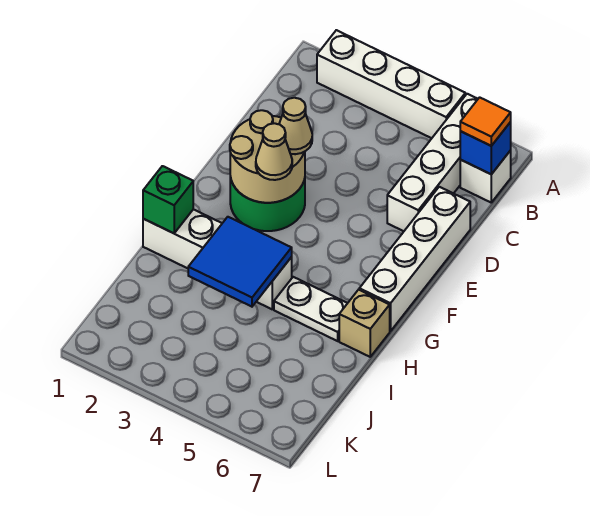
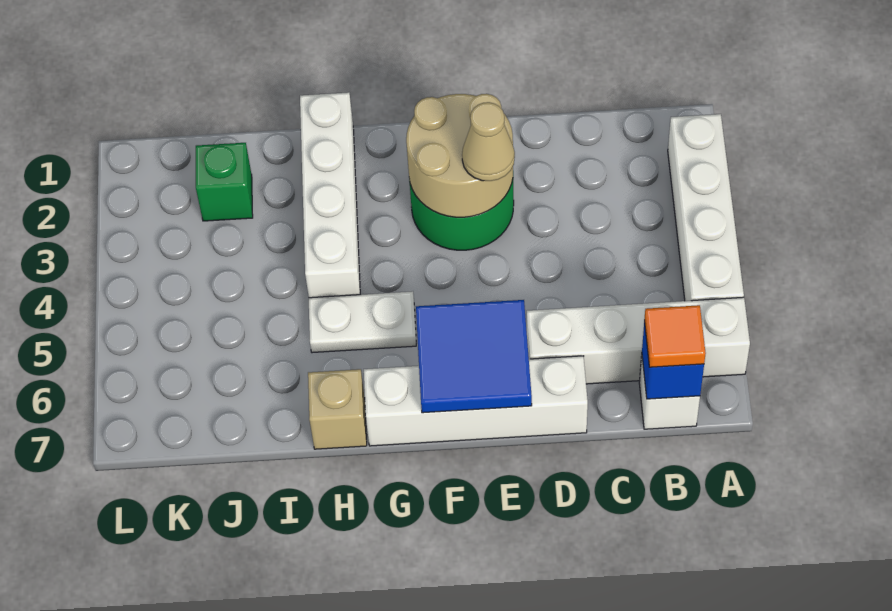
tan cone F3 level 3 -> none
green brick H1 level 2 -> green brick J2 level 1
blue tile H3:I4 level 2 -> blue tile E6:F7 level 2
white plate H5:H6 level 1 -> white plate G5:H5 level 1

